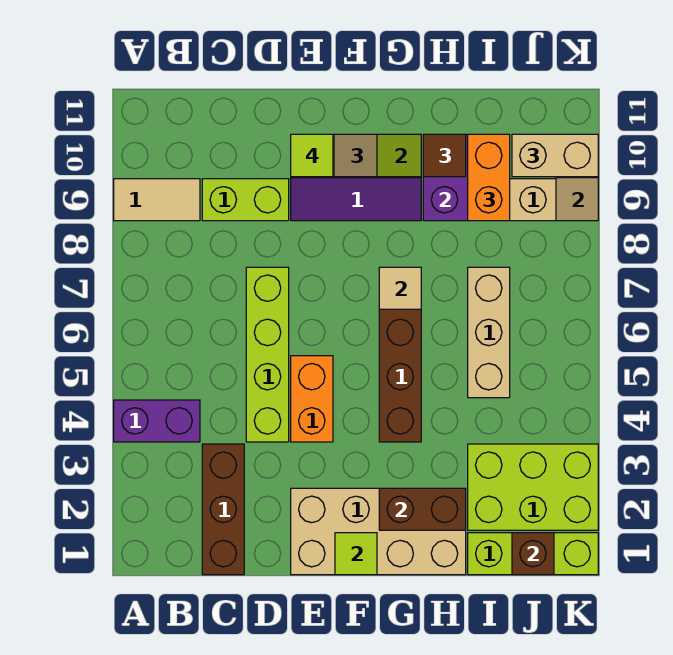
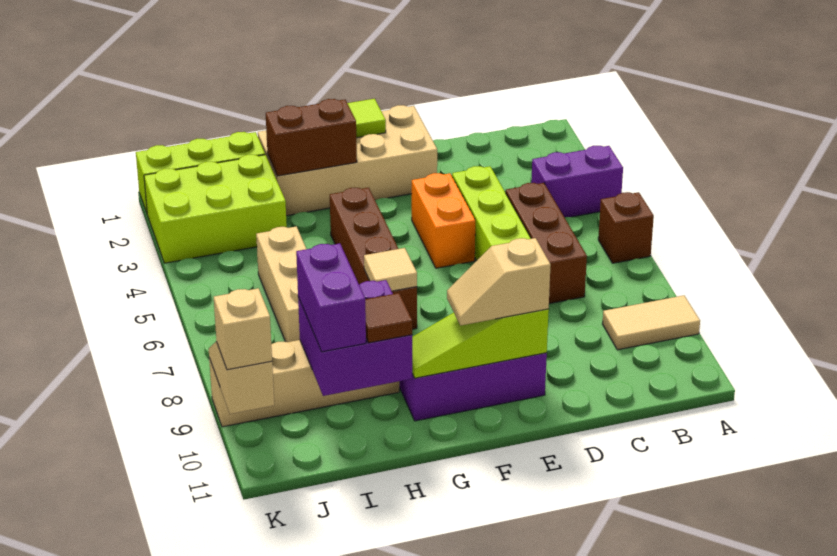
brown brick C1:C3 level 1 -> brown brick C5:C7 level 1
lime brick C9:D9 level 1 -> none
lime tile E10 level 4 -> none
orange brick I9:I10 level 3 -> purple brick I9:I10 level 3
brown brick J1 level 2 -> brown brick A6 level 1
tan brick J10:K10 level 3 -> tan brick K10 level 3

